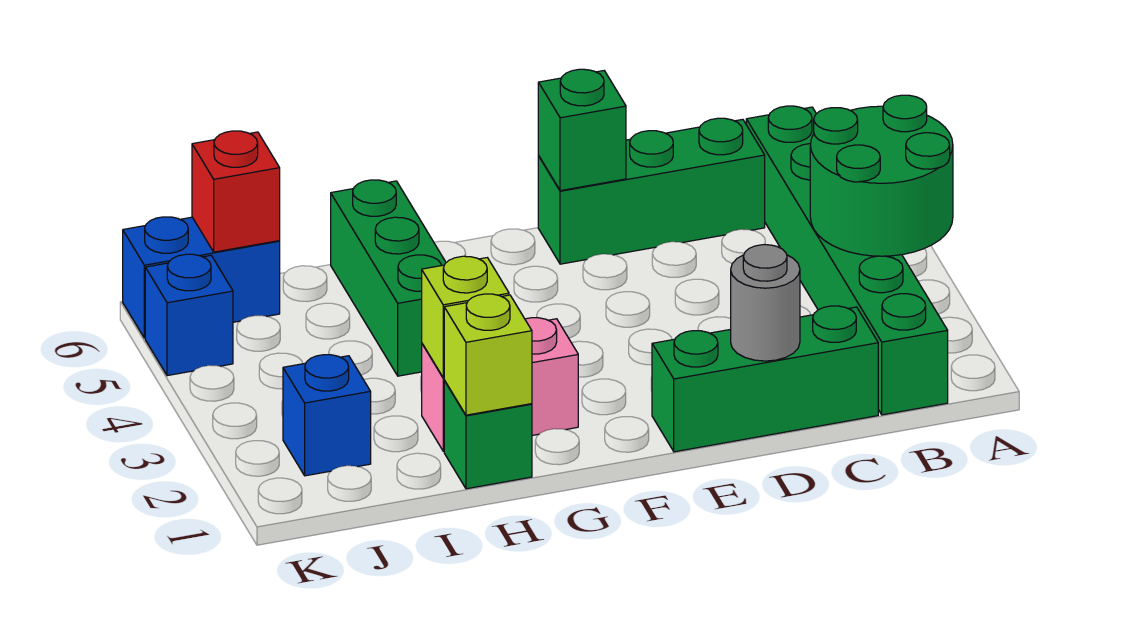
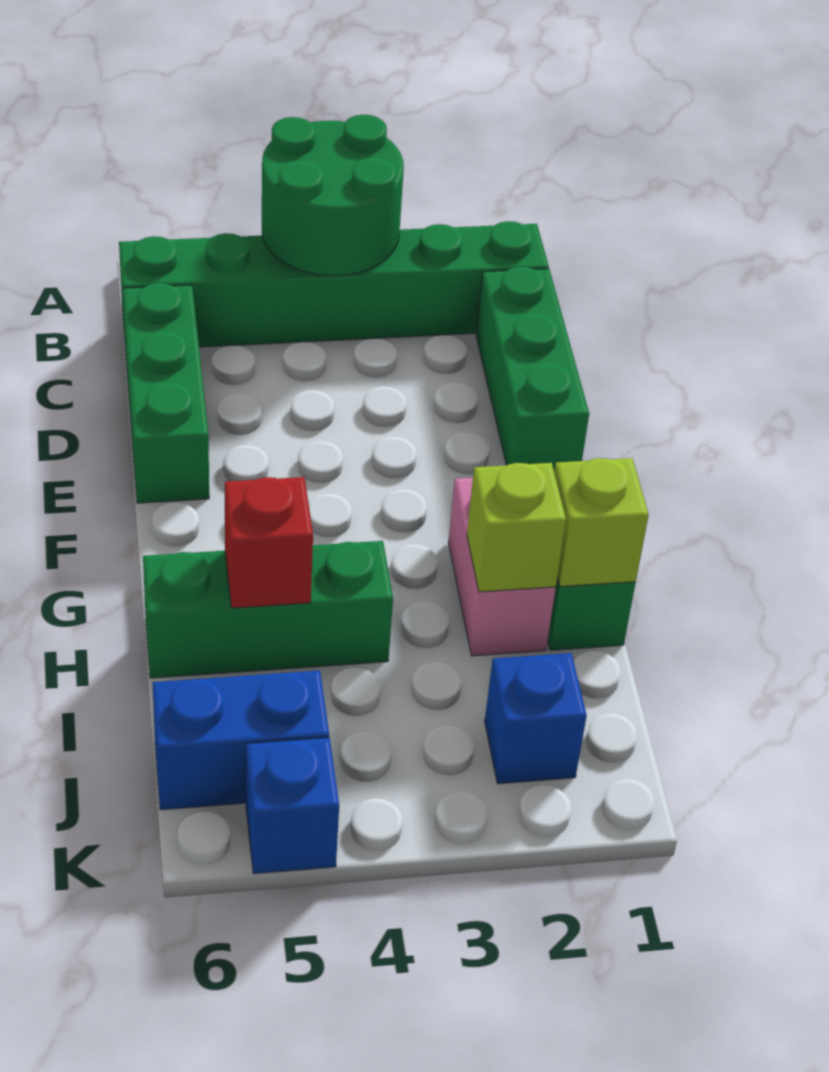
grey round brick D1 level 2 -> none
green brick E6 level 2 -> none
blue brick J6:K6 level 1 -> blue brick J5:J6 level 1
red brick J6 level 2 -> red brick H5 level 2

